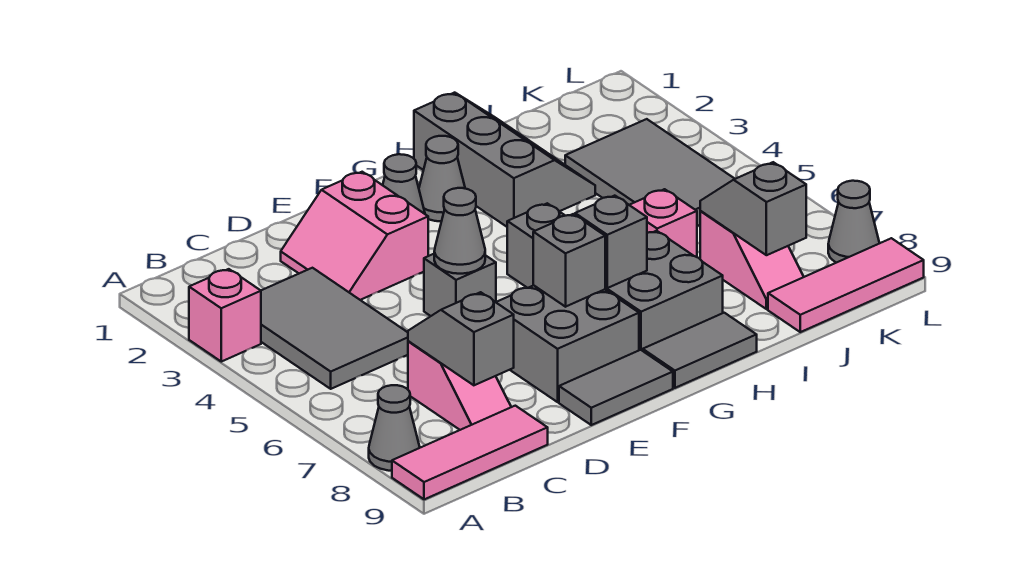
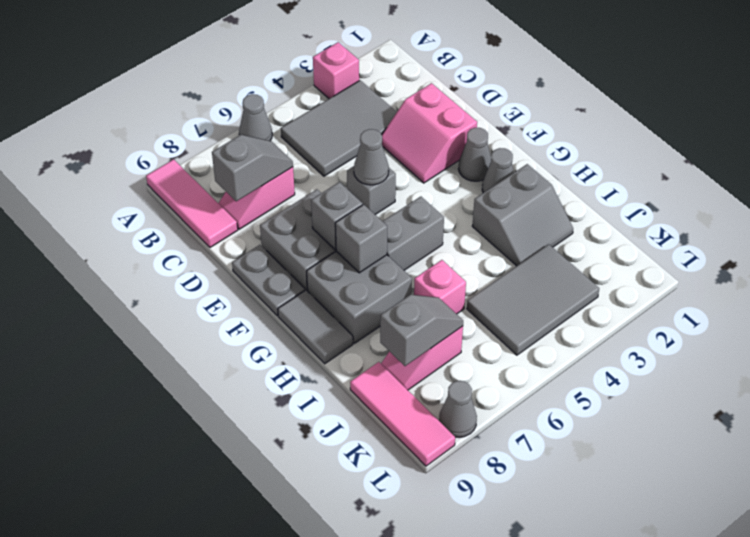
grey cone A8 level 1 -> grey cone A6 level 1
pink slope D2:E3 level 1 top E -> pink slope D2:E3 level 1 top 2
grey tile E9:F9 level 1 -> grey plate E9:F9 level 1
grey slope H1:I3 level 1 top H -> grey slope H2:I3 level 1 top H

